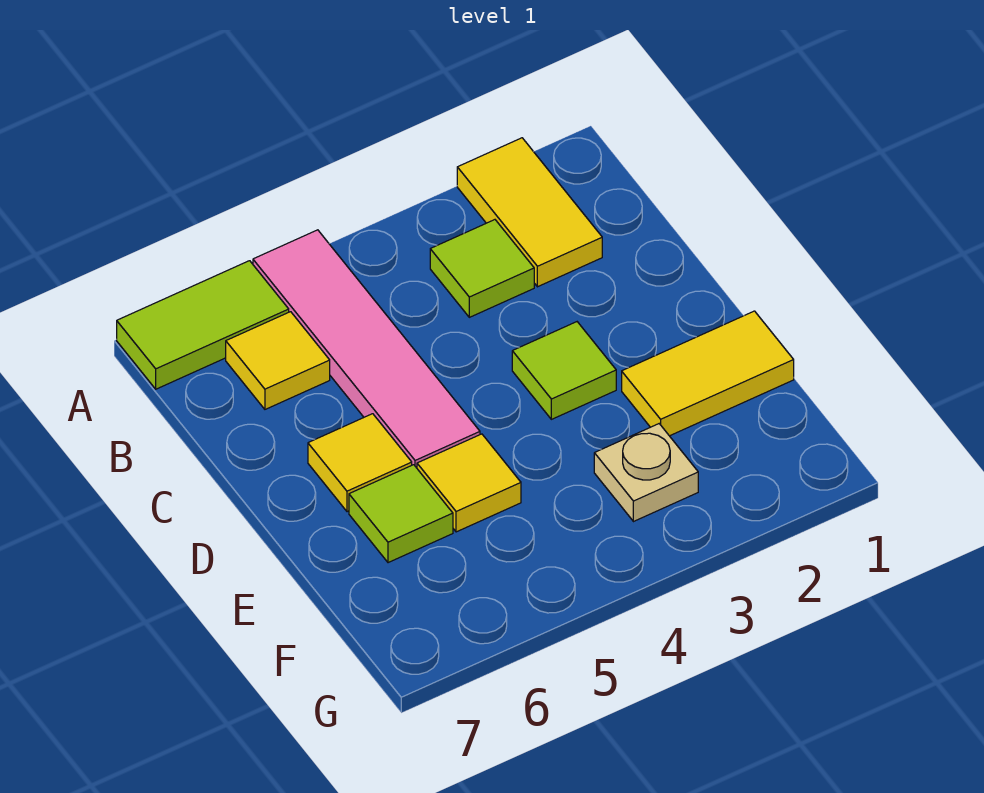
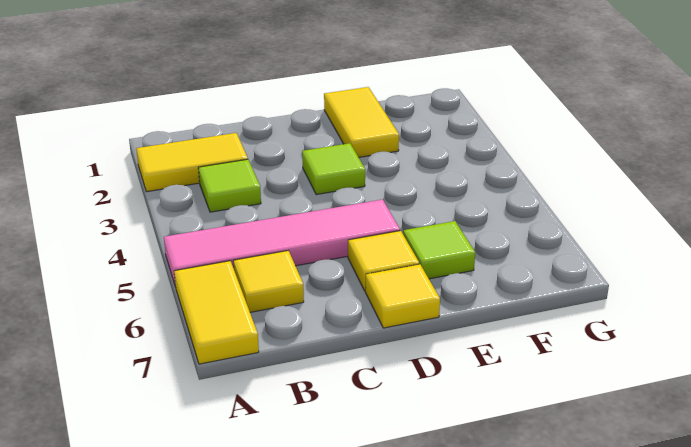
lime tile A6:A7 level 1 -> yellow tile A6:A7 level 1
yellow tile E5 level 1 -> yellow tile D7 level 1
tan plate F3 level 1 -> none

